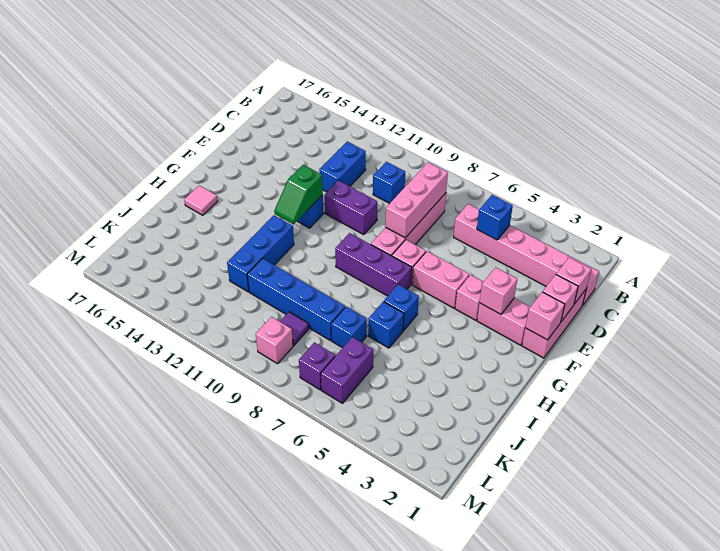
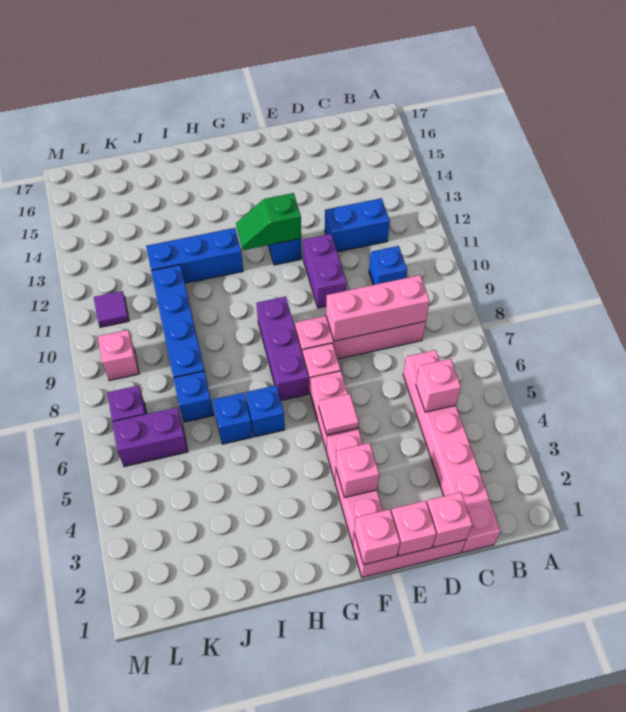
blue brick C5 level 2 -> pink brick C5 level 2
pink tile H16 level 1 -> pink tile F5 level 2
purple tile K9 level 1 -> purple tile L11 level 1

